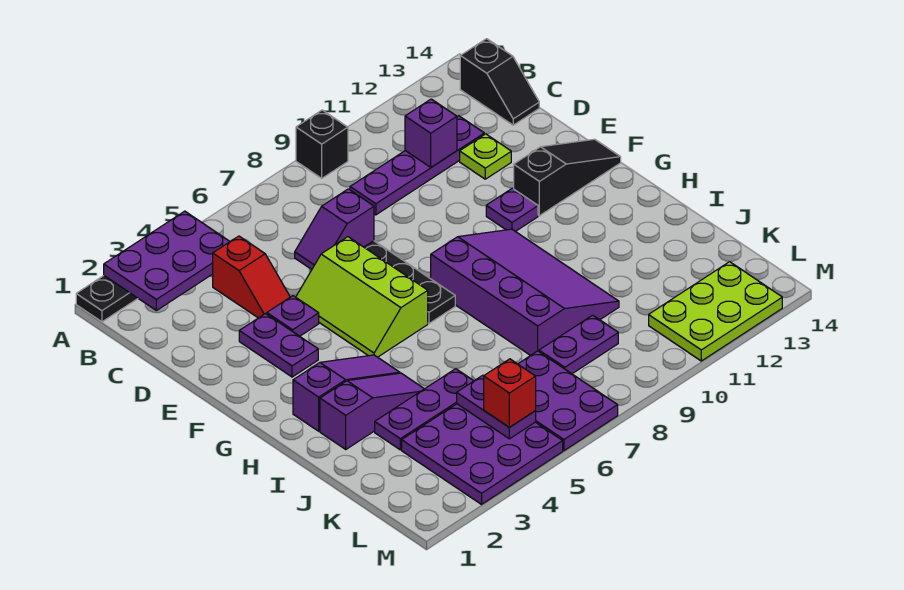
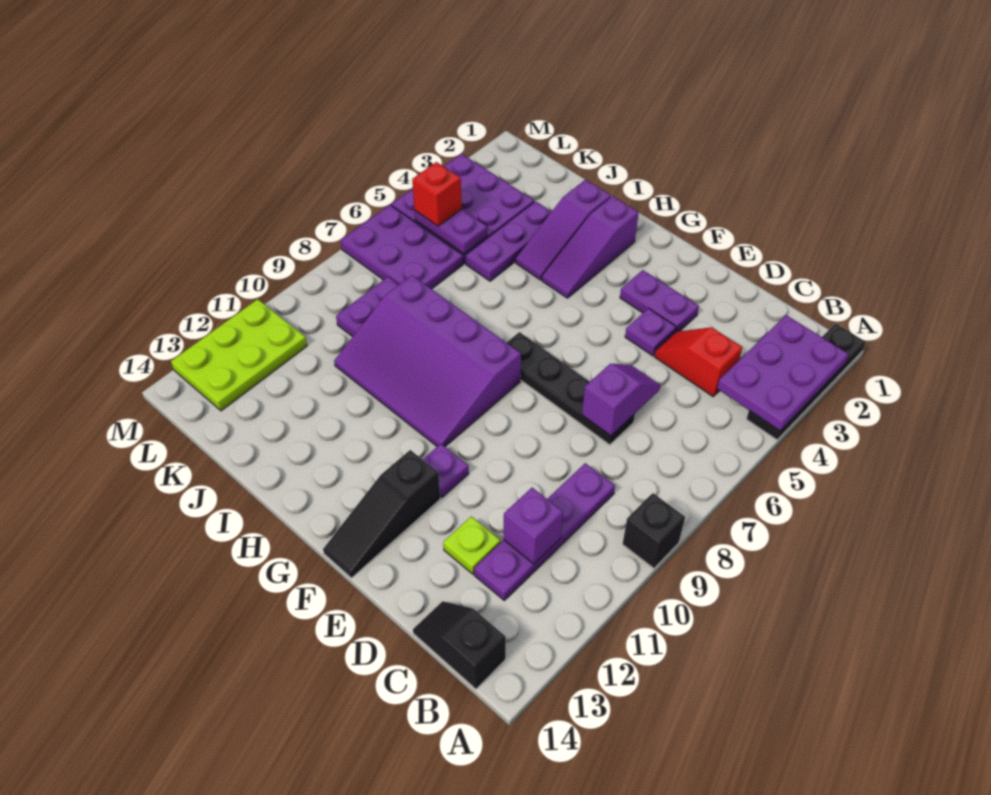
lime slope E5:G6 level 1 top 6 -> none

